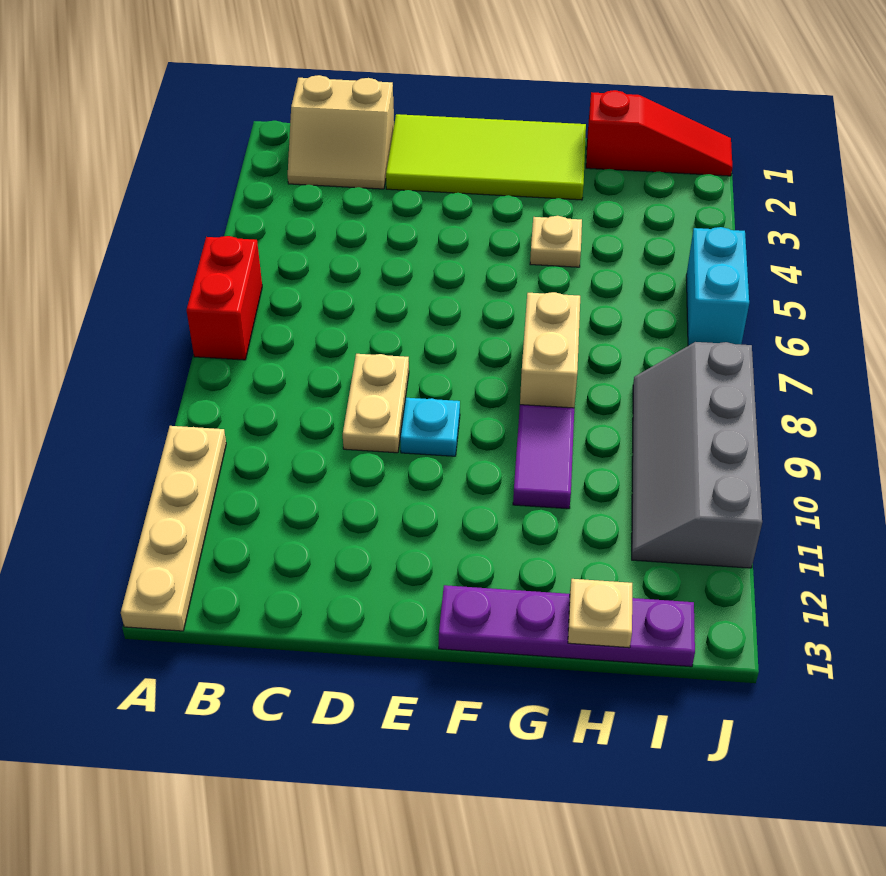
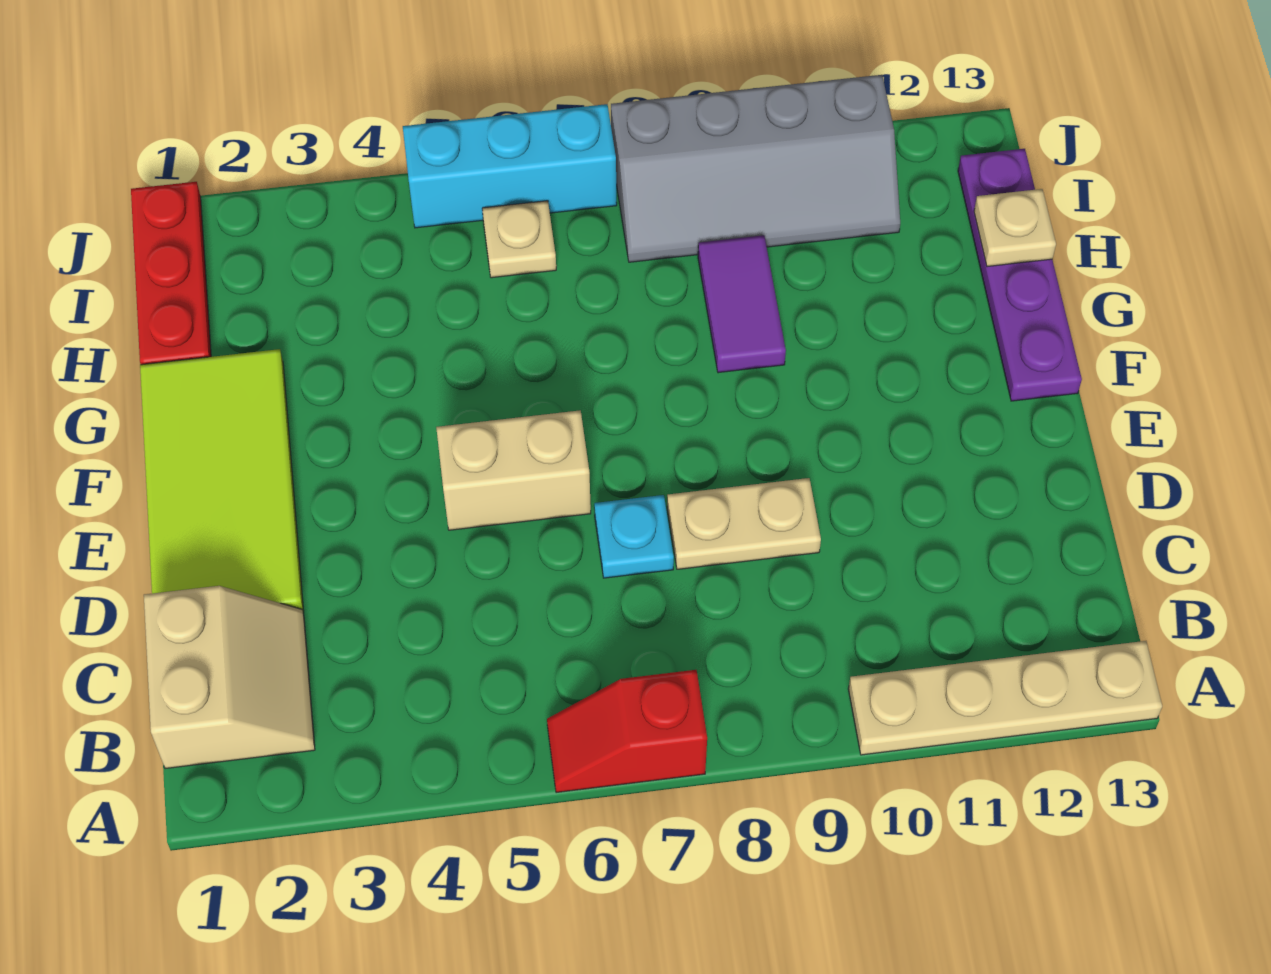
red brick A6:A7 level 1 -> red slope A6:A7 level 1 top 7
cyan plate E9 level 1 -> cyan plate D7 level 1
tan plate G4 level 1 -> tan plate I6 level 1
tan brick G7:G8 level 1 -> tan brick E5:E6 level 1
purple tile G9:G10 level 1 -> purple tile G9:H9 level 1
red slope H1:J1 level 1 top H -> red plate H1:J1 level 1
cyan brick J5:J6 level 1 -> cyan brick J5:J7 level 1

